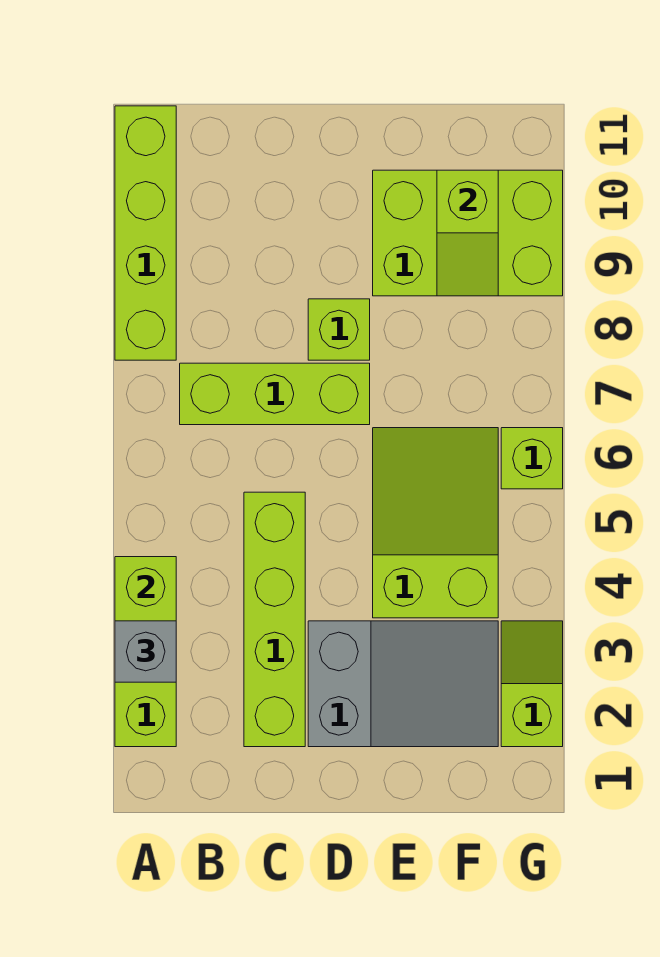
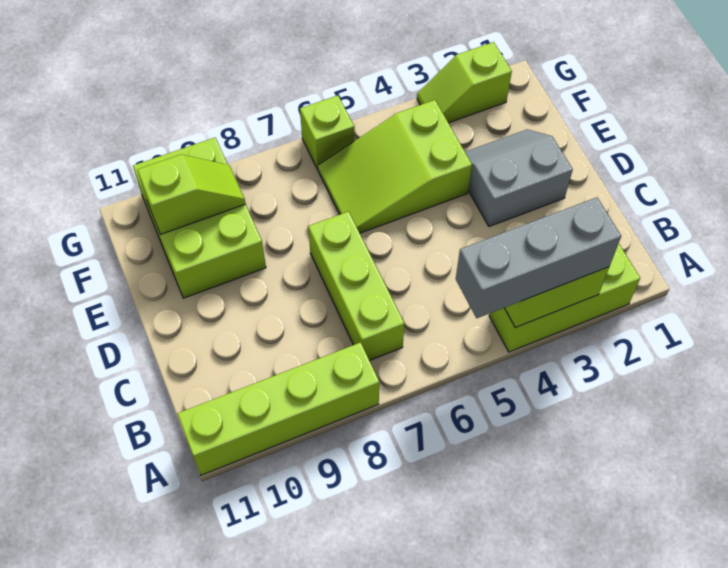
grey brick A3 level 3 -> grey brick A3:A5 level 3
lime brick C2:C5 level 1 -> none
grey slope D2:F3 level 1 top D -> grey slope D2:E3 level 1 top D
lime brick D8 level 1 -> none

